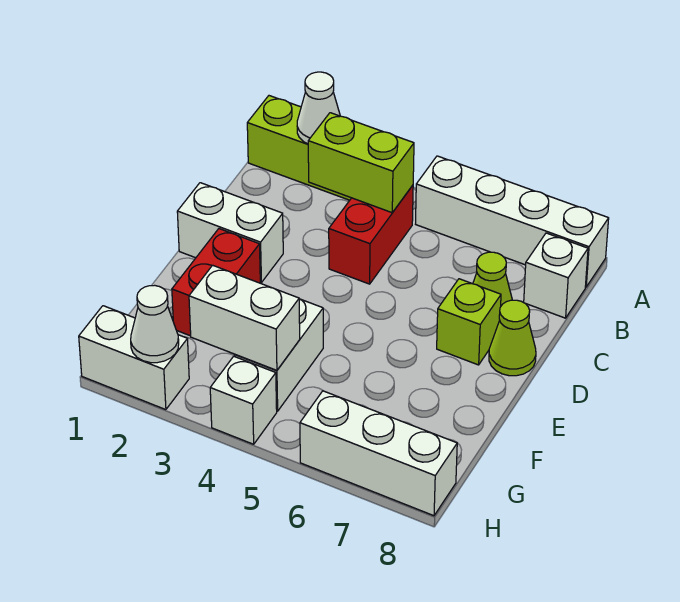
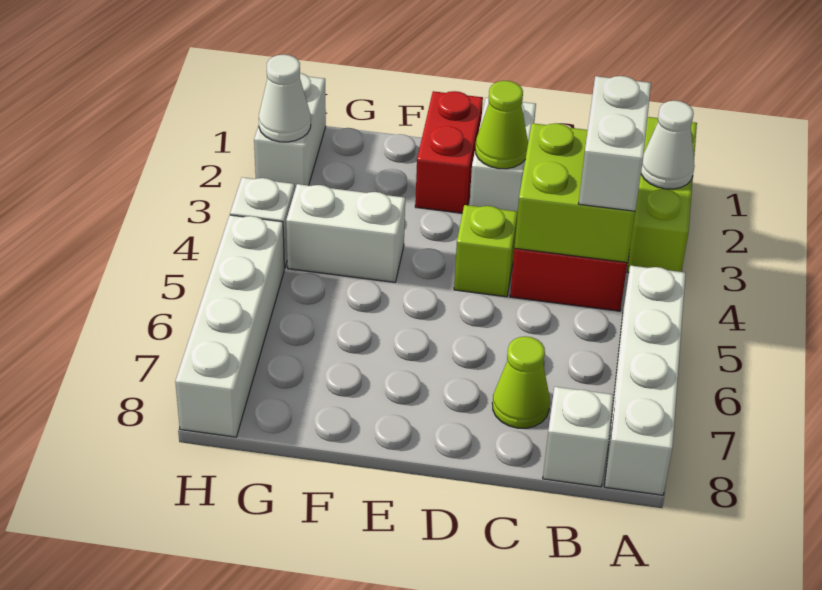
lime brick B3:B4 level 2 -> lime brick B3:C4 level 2
lime brick D7 level 1 -> lime brick D4 level 1
lime cone D8 level 1 -> lime cone D2 level 2
red brick E2:F2 level 1 -> red brick E1:E2 level 1
white brick G3:G4 level 2 -> white brick B3:B4 level 3
white brick H6:H8 level 1 -> white brick H5:H8 level 1

